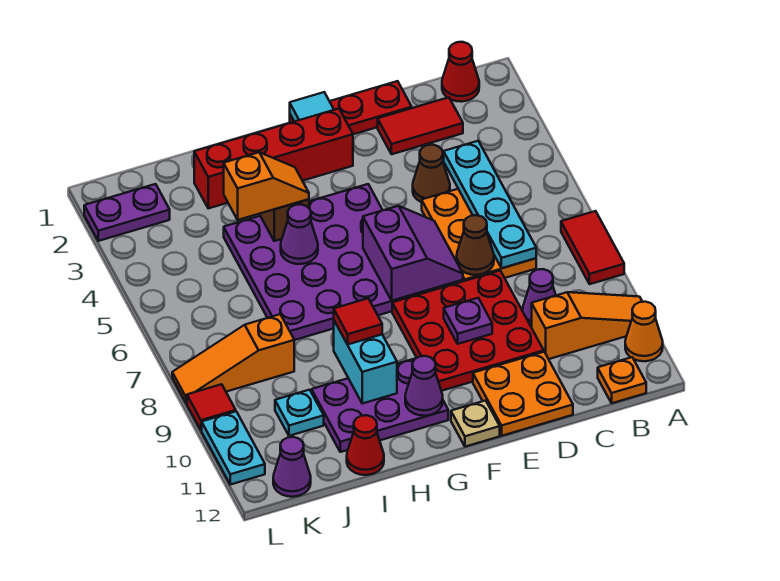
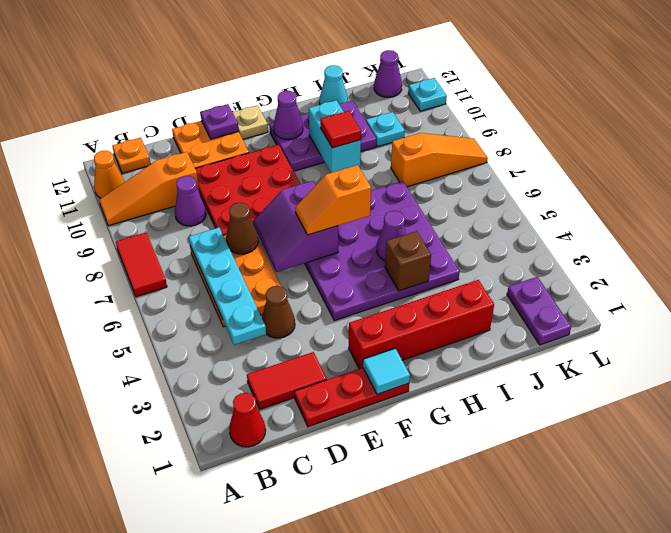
purple plate E9 level 2 -> purple plate E12 level 2
orange slope H4:I4 level 3 top I -> orange slope F6:G6 level 3 top G
red cone I12 level 1 -> cyan cone I12 level 1
purple plate K2:L2 level 1 -> purple plate K1:K2 level 1
red tile L9 level 1 -> none
cyan plate L10:L11 level 1 -> cyan plate L11 level 1

